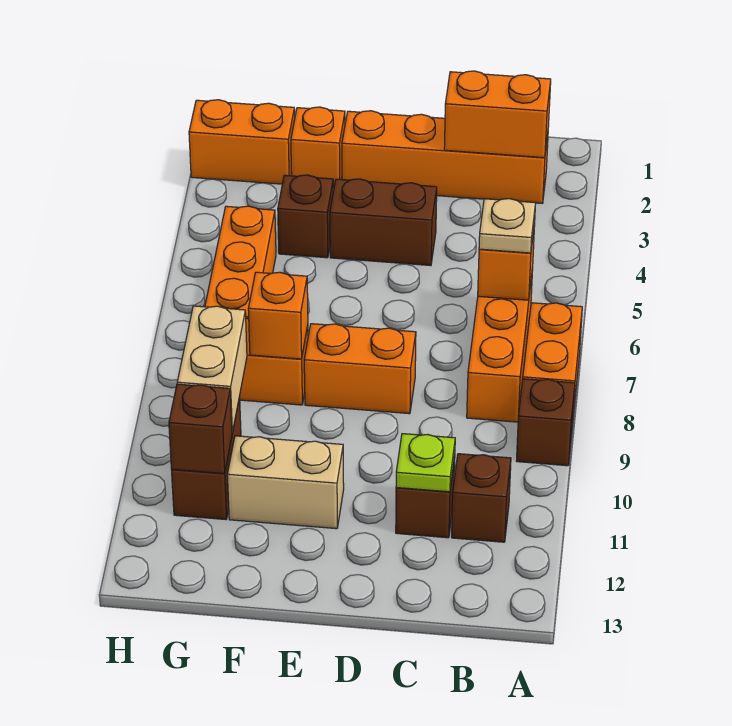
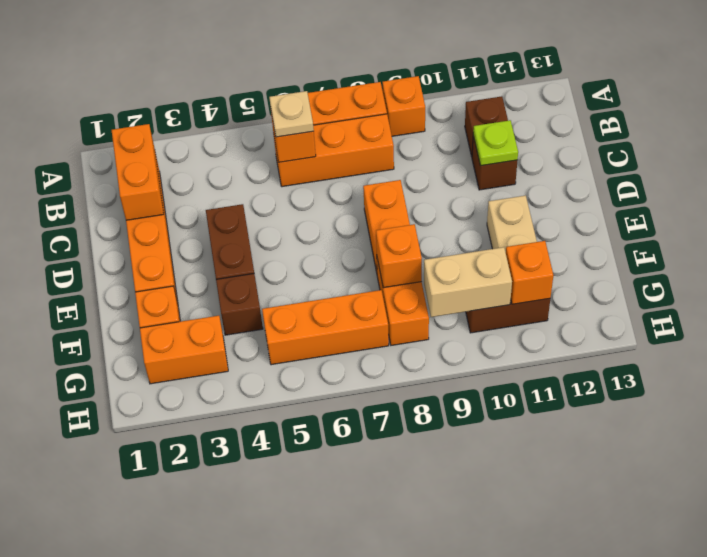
brown brick A9 level 1 -> orange brick A9 level 1
orange brick G2:H2 level 1 -> orange brick G2:G3 level 1
brown brick G11 level 2 -> orange brick G11 level 2

